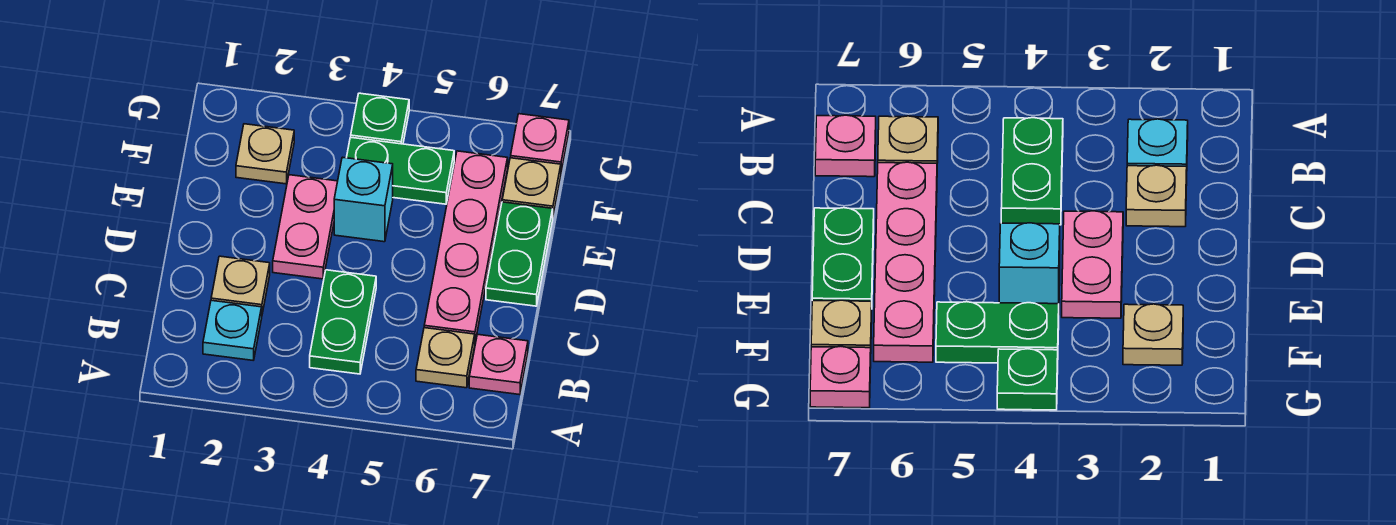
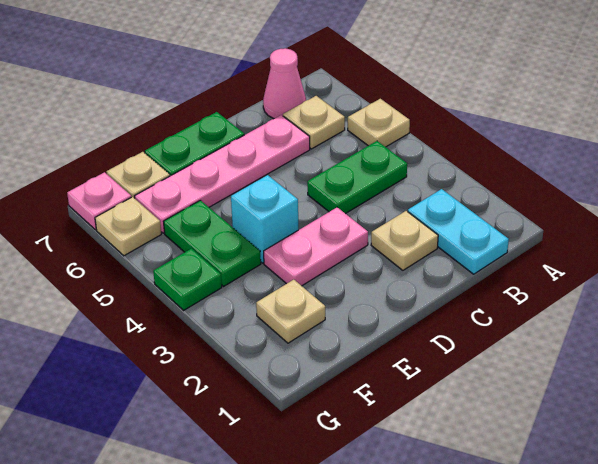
none -> tan plate A5 level 1
cyan plate B2 level 1 -> cyan plate B1:B2 level 1
pink plate B7 level 1 -> pink cone B7 level 1
none -> tan plate G6 level 1

